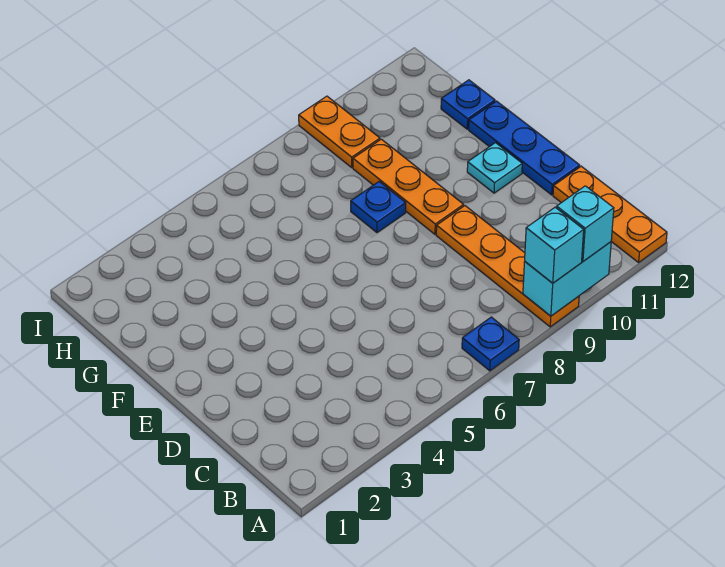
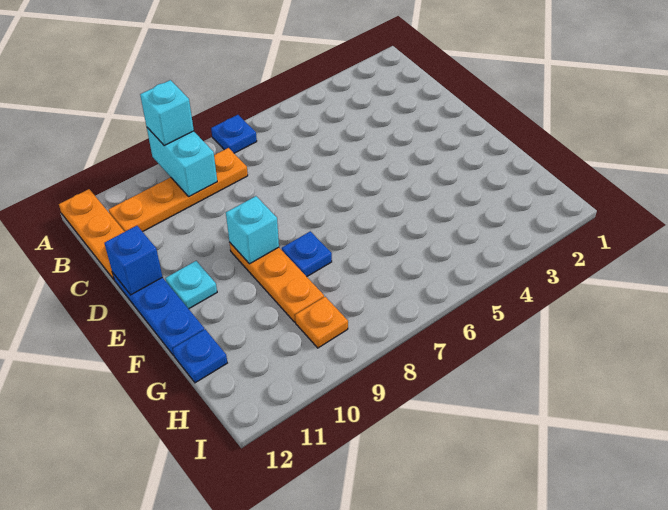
orange plate A9:D9 level 1 -> orange plate B8:B11 level 1
cyan brick A9:A10 level 2 -> cyan brick A9:B9 level 2
cyan brick A10 level 3 -> cyan brick E9 level 2
none -> blue brick D12 level 2
orange plate H9:I9 level 1 -> orange plate H9 level 1

